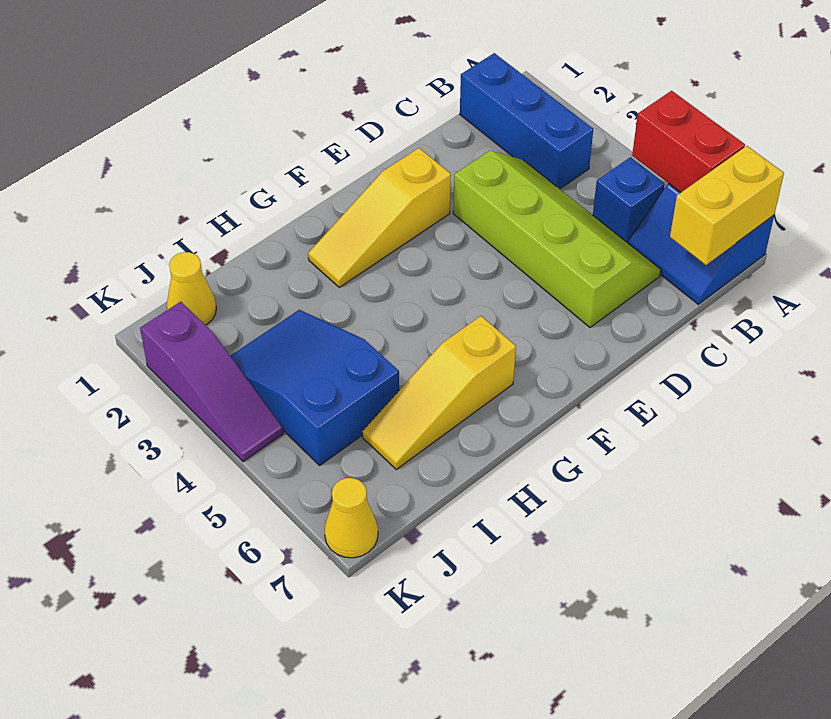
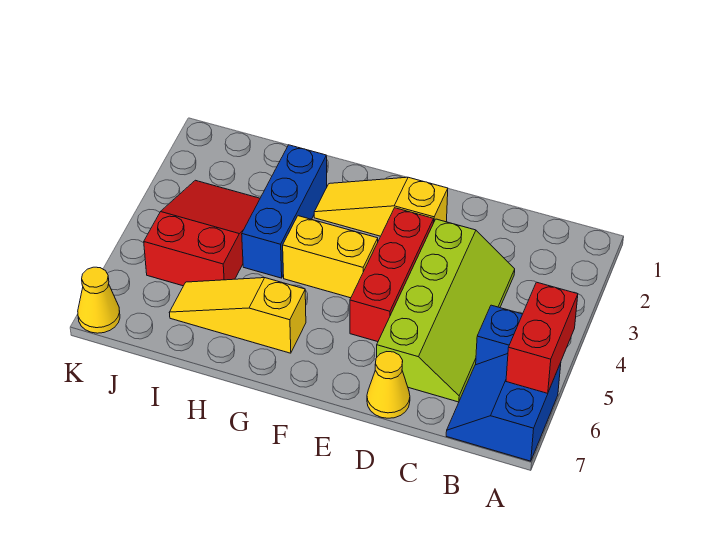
yellow brick A7:B7 level 2 -> yellow brick F4:G4 level 1
blue brick B1:B3 level 1 -> blue brick H2:H4 level 1
none -> red brick E3:E5 level 1
blue slope I3:J5 level 1 top 5 -> red slope I3:J5 level 1 top 5
yellow cone J1 level 1 -> yellow cone D7 level 1
purple slope K2:K4 level 1 top 2 -> none

